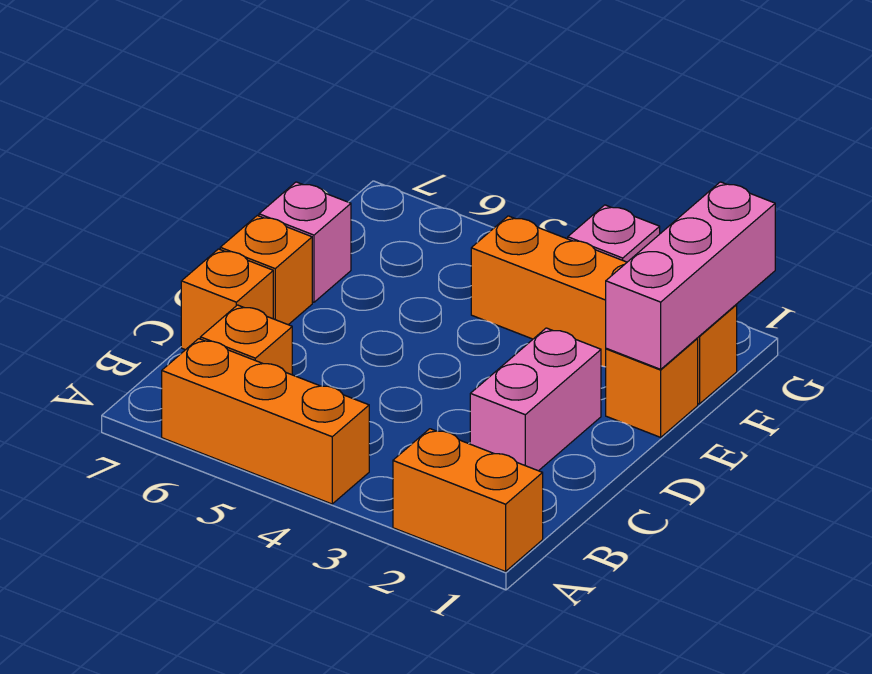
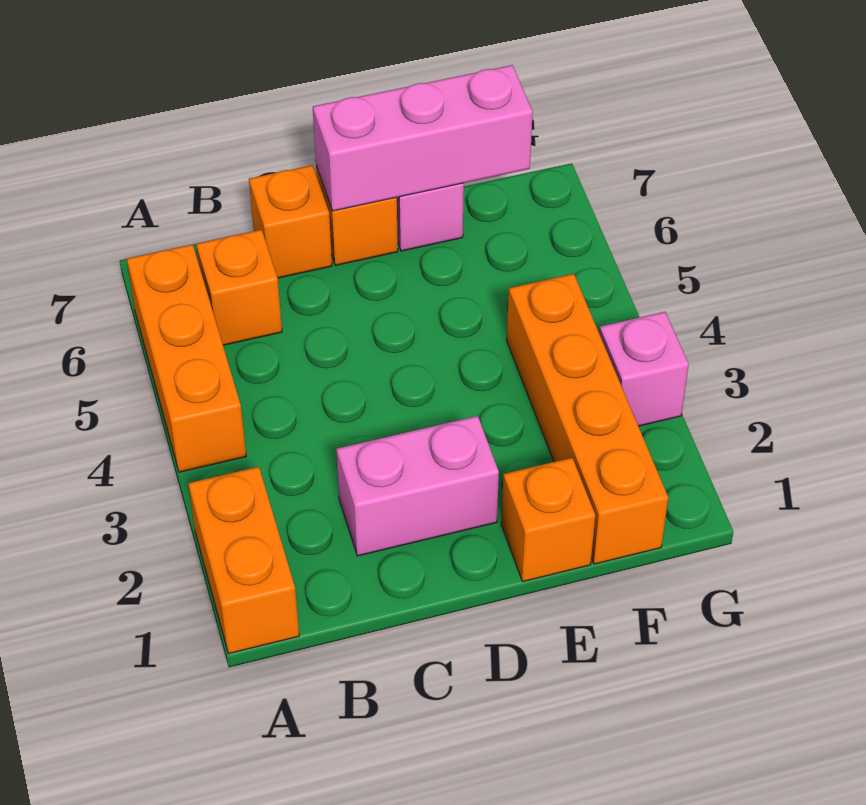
pink brick E1:G1 level 2 -> pink brick D7:F7 level 2

